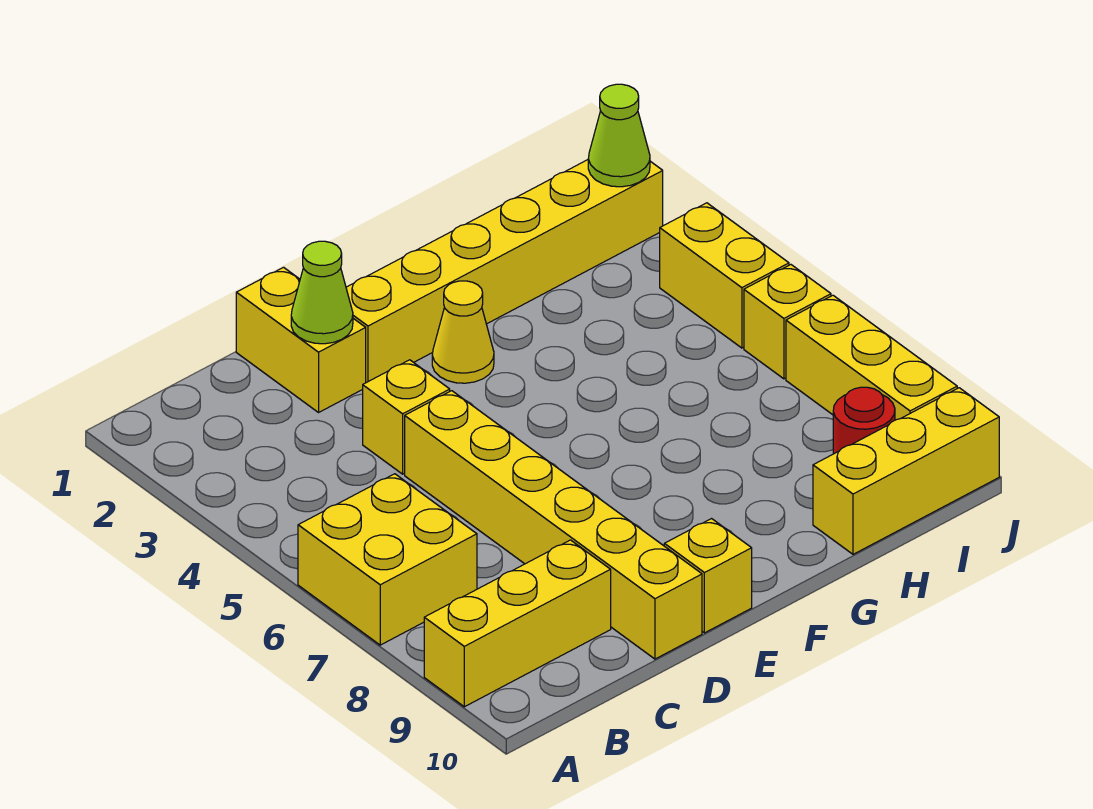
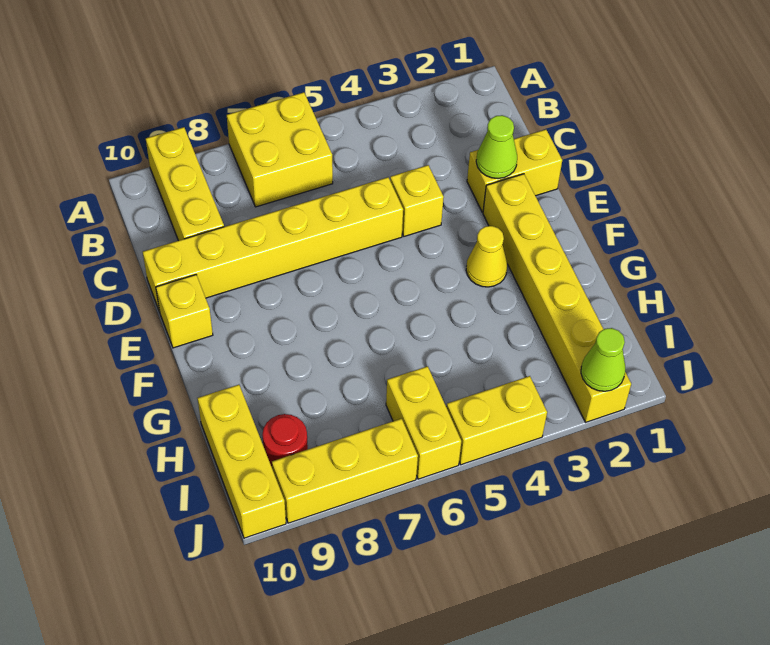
yellow brick J6 level 1 -> yellow brick I6:J6 level 1

